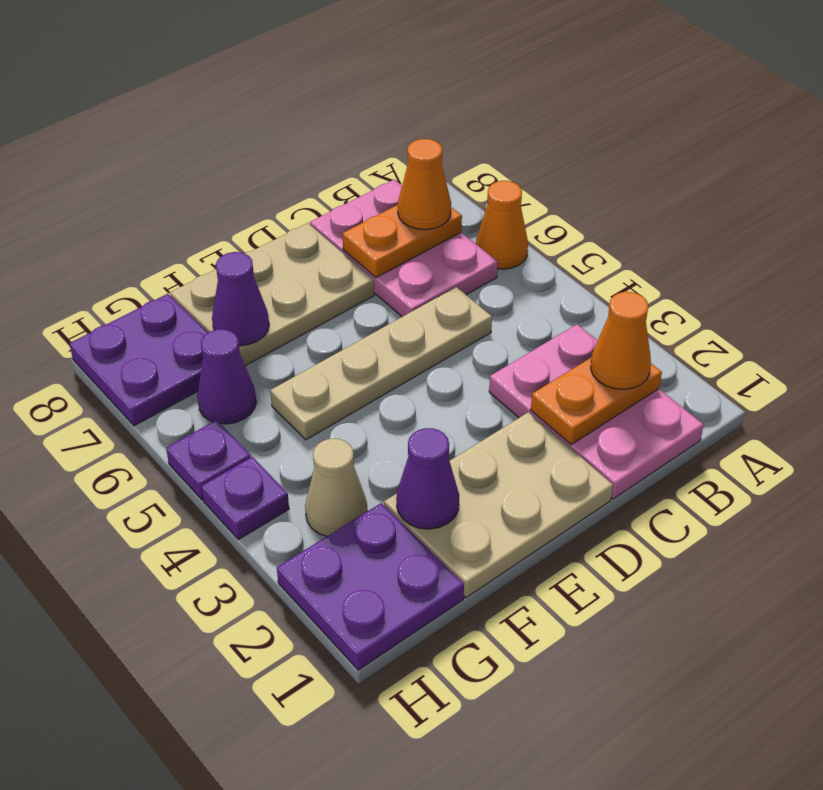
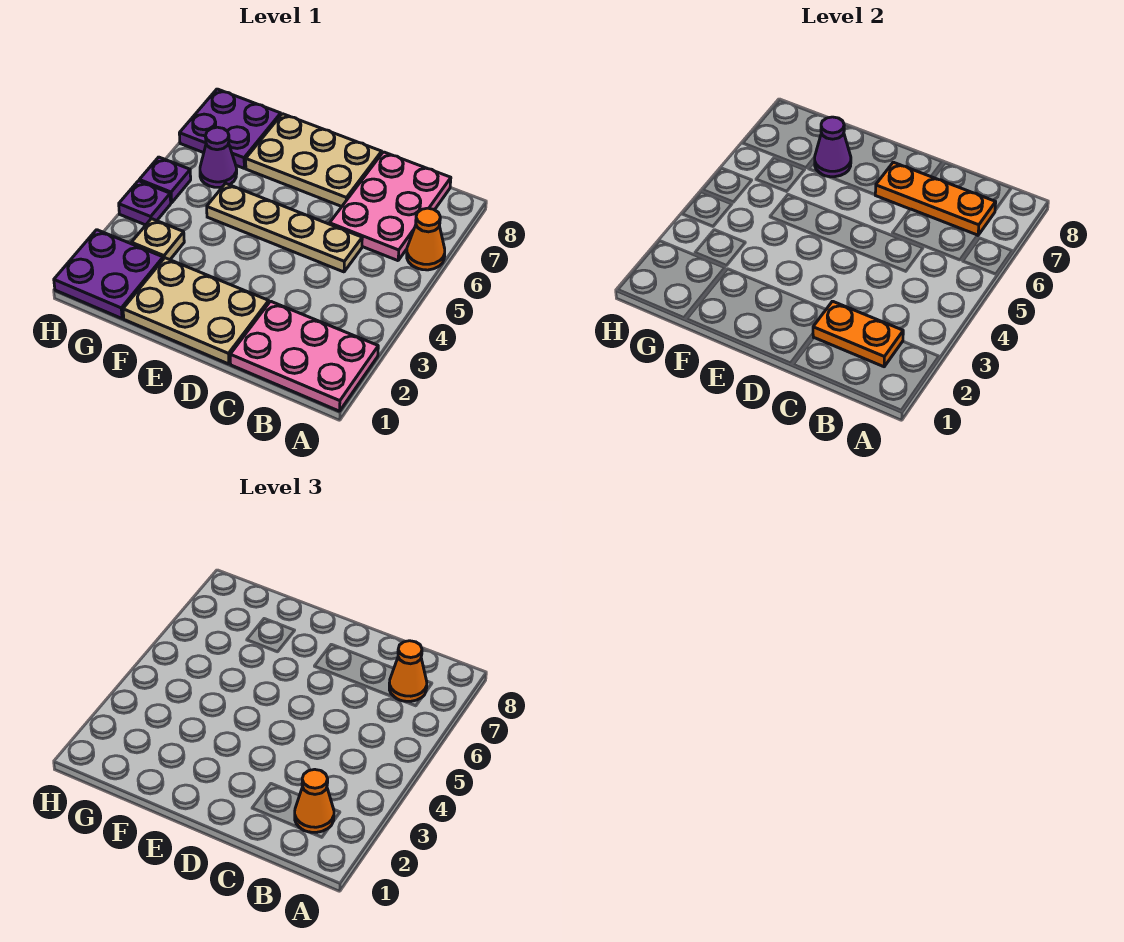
pink plate B1:C3 level 1 -> pink plate A1:C2 level 1
orange plate B7:C7 level 2 -> orange plate B7:D7 level 2
purple cone F2 level 2 -> none
tan cone G3 level 1 -> tan plate G3 level 1

